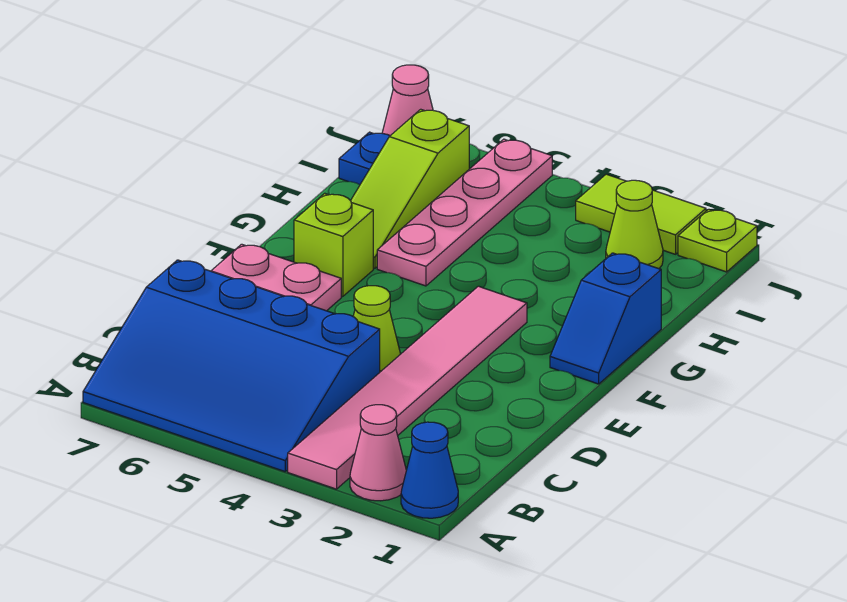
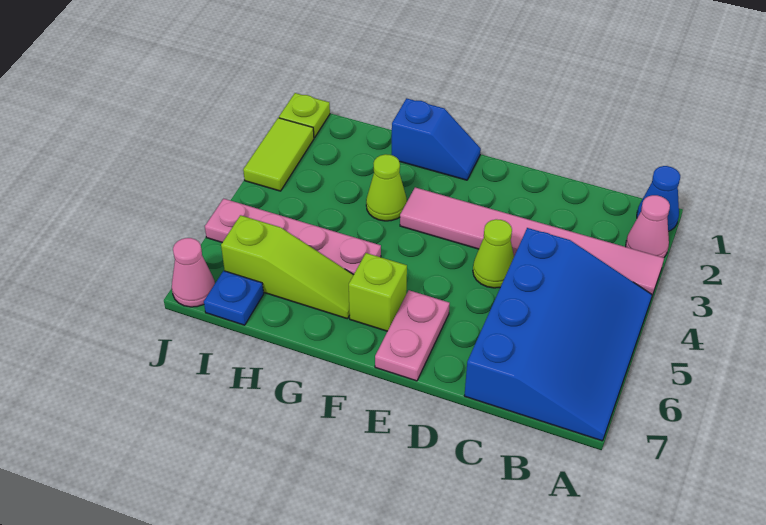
lime cone I2 level 1 -> lime cone G3 level 1

